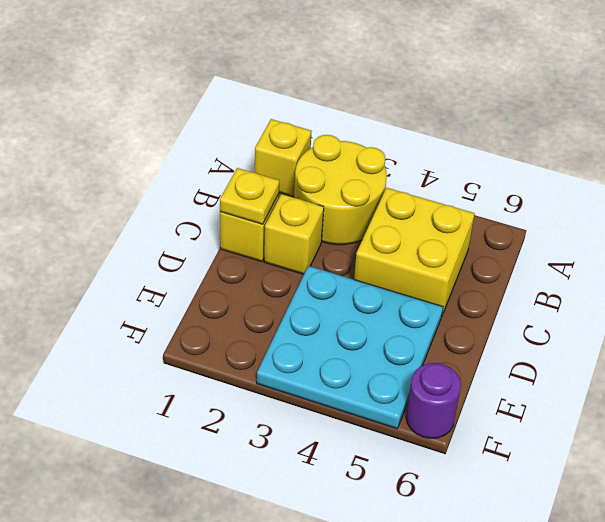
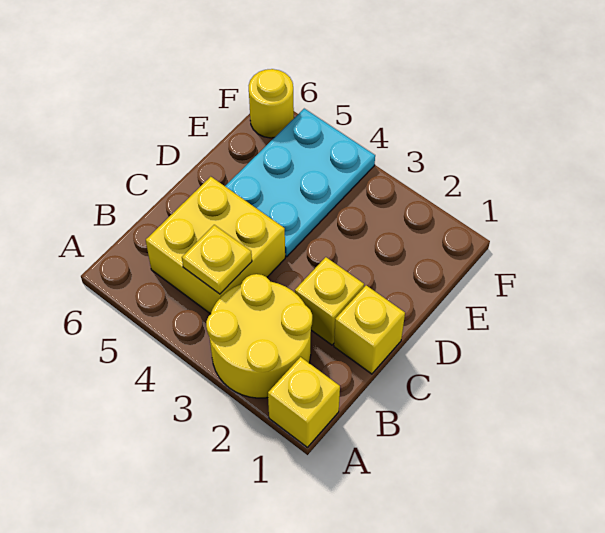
yellow plate C1 level 2 -> yellow plate B4 level 2
cyan plate D3:F5 level 1 -> cyan plate D4:F5 level 1
purple round brick F6 level 1 -> yellow round brick F6 level 1

